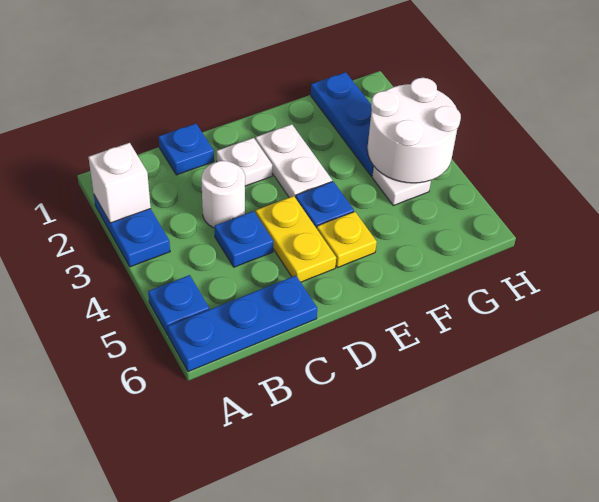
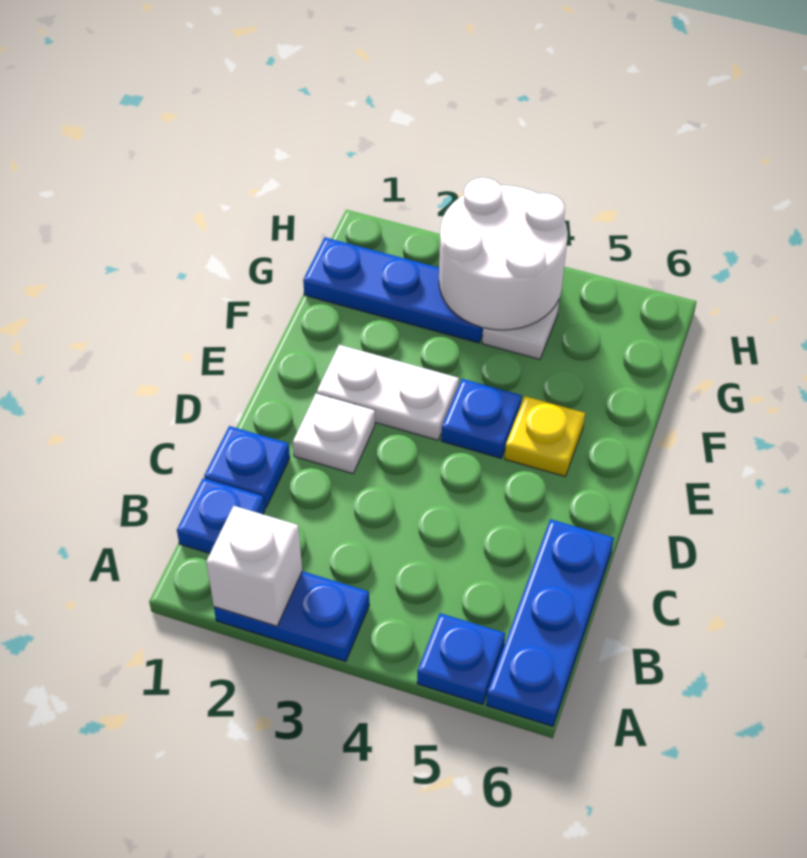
white round brick C3 level 1 -> none
blue plate C4 level 1 -> blue plate B1 level 1
yellow plate D4:D5 level 1 -> none

